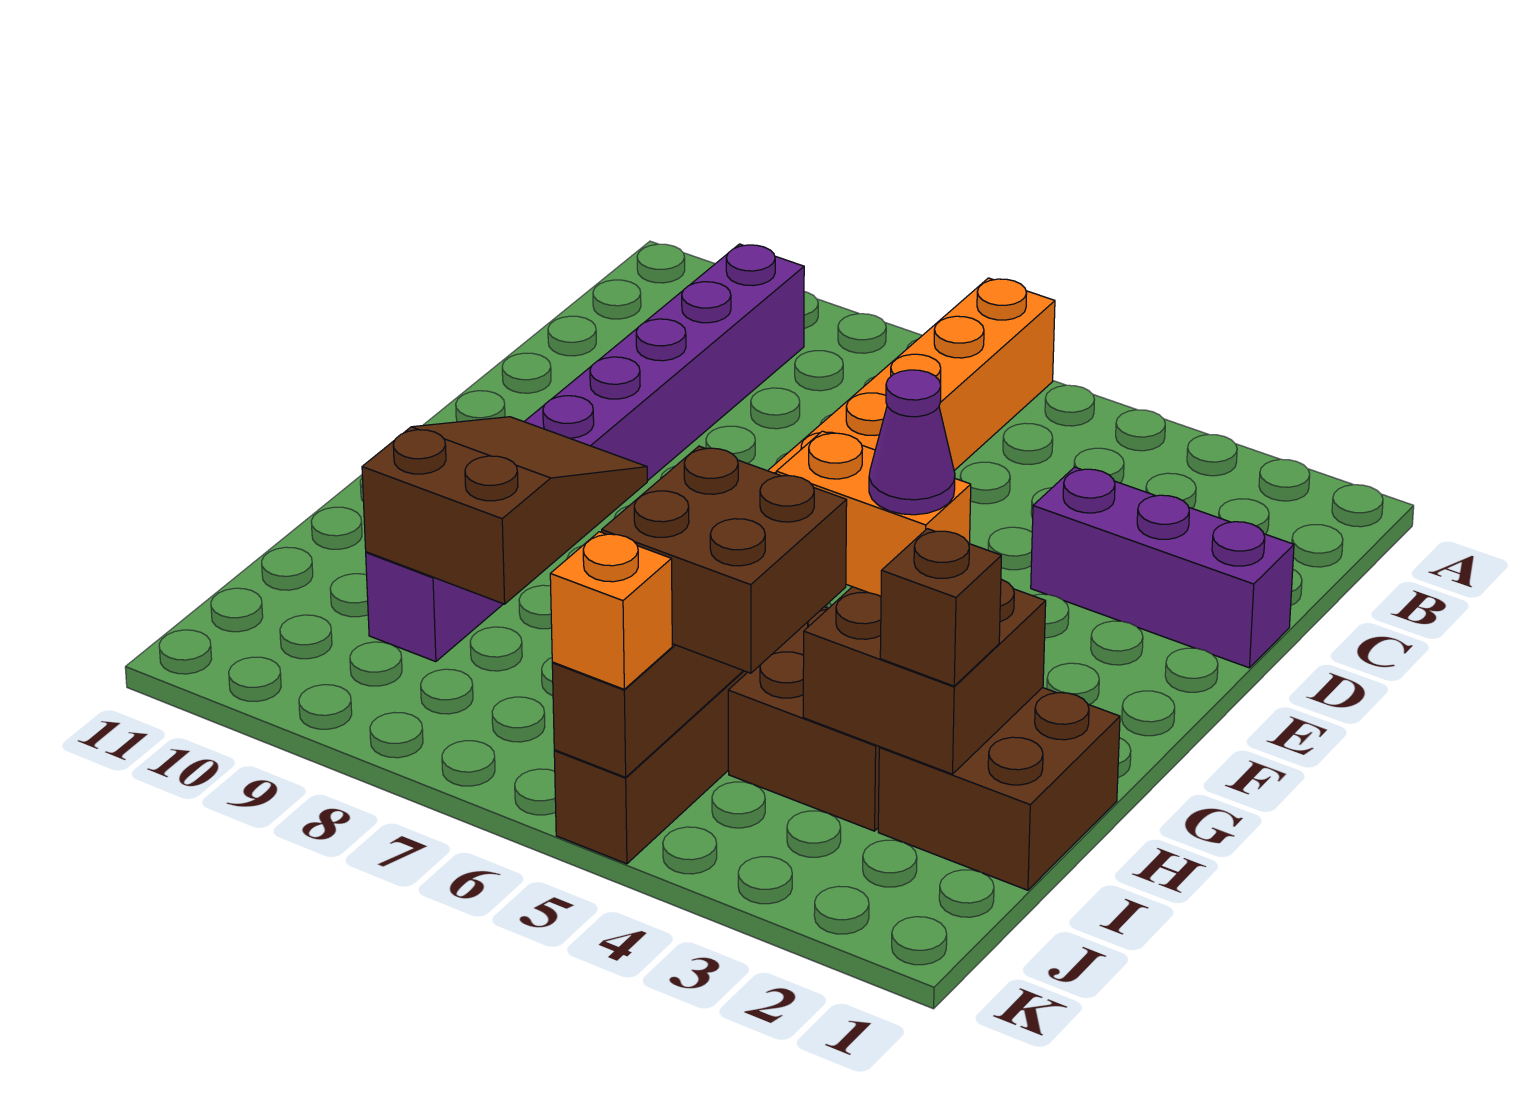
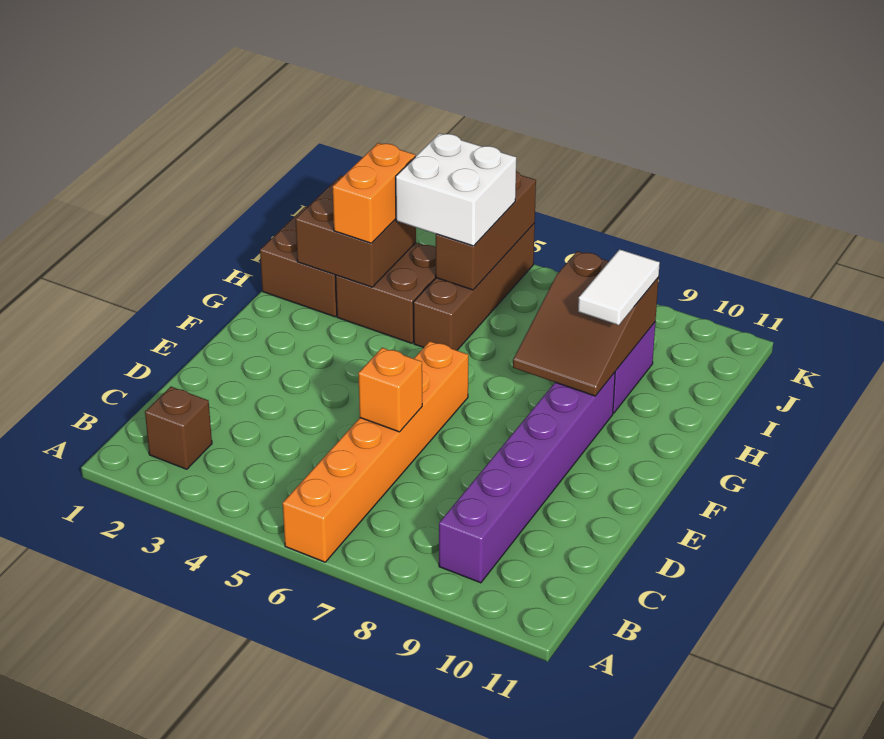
purple brick D1:D3 level 1 -> none
orange brick H3:H4 level 3 -> orange brick H3:I3 level 3
purple cone H3 level 4 -> none
none -> white tile H9:I9 level 3
brown brick I2 level 3 -> brown brick B2 level 1
brown brick I4:J5 level 3 -> white brick I4:J5 level 3
orange brick K5 level 3 -> orange brick D6 level 2

